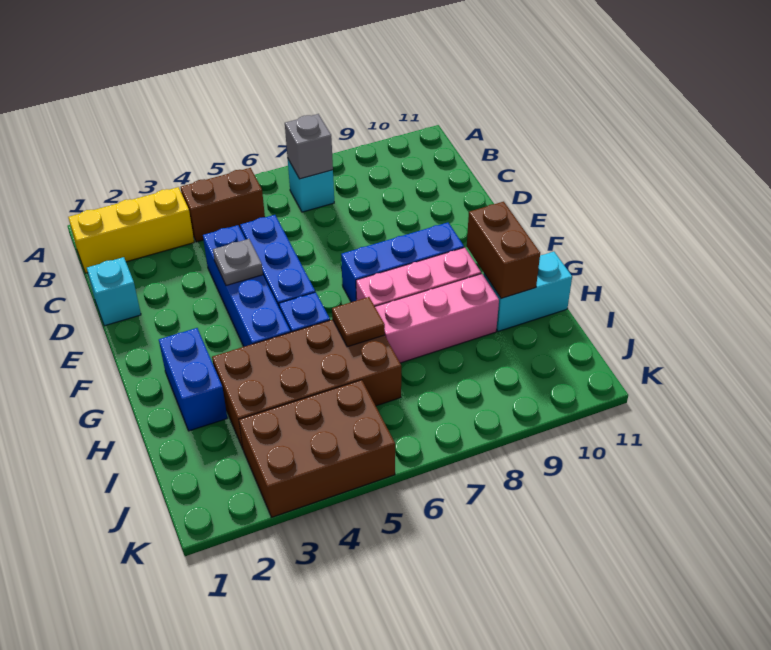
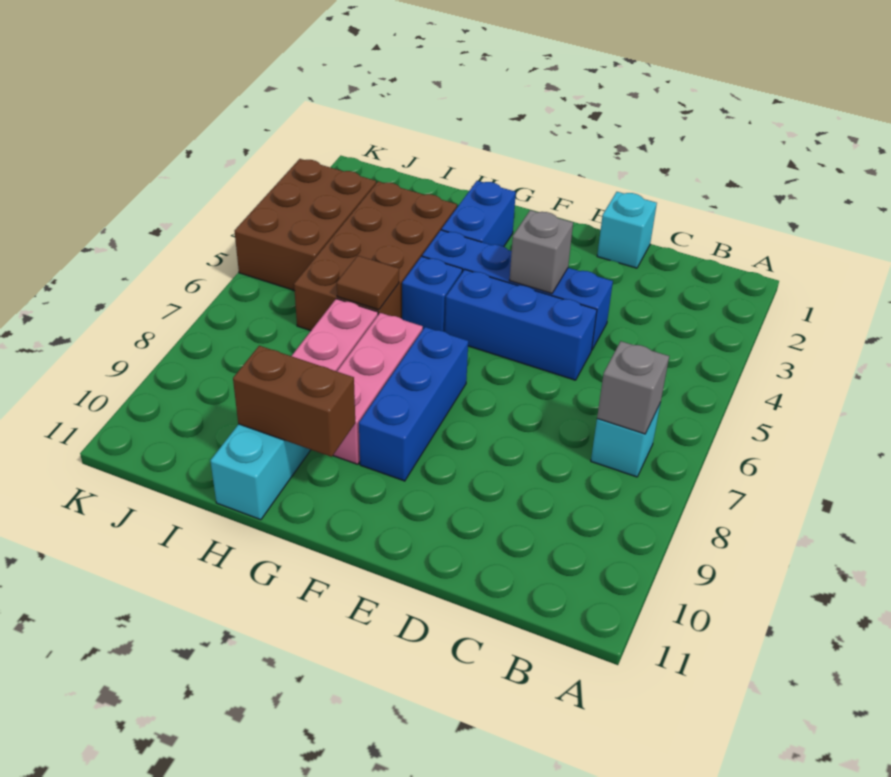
yellow brick B1:B3 level 1 -> none
brown brick B4:B5 level 1 -> none
grey plate E4 level 2 -> grey brick E4 level 2
blue brick G2:H2 level 1 -> blue brick G2:G3 level 1

